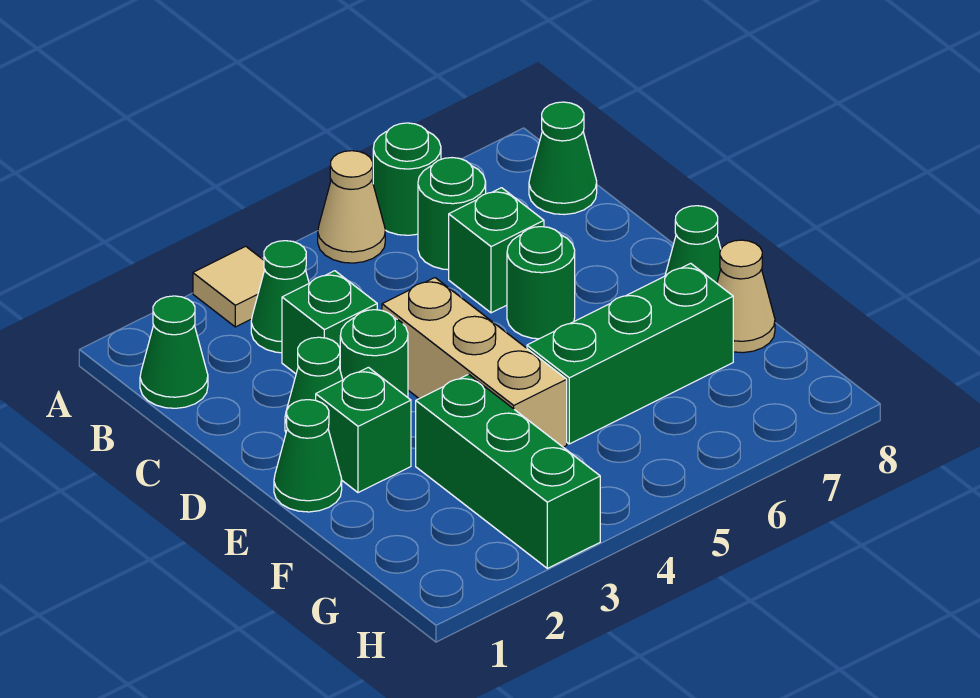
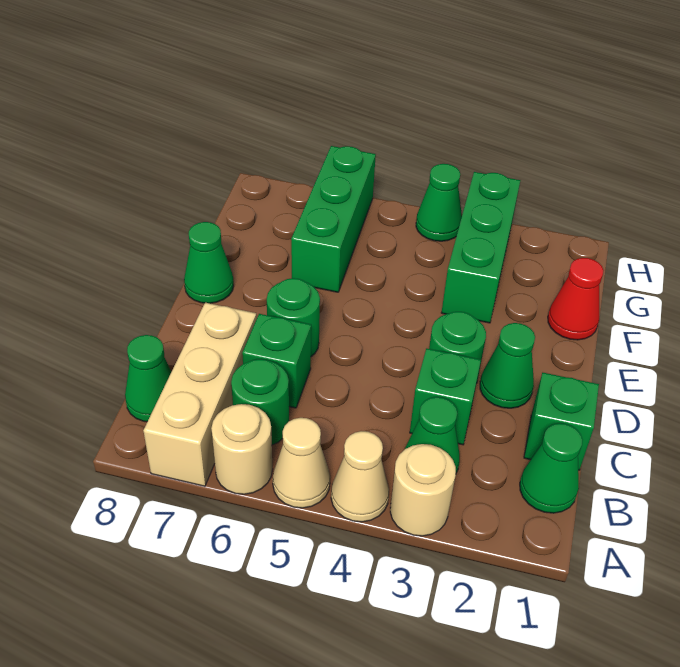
tan tile A3 level 1 -> tan round brick A3 level 1
green round brick A6 level 1 -> tan round brick A6 level 1
tan brick D4:F4 level 1 -> tan brick A7:C7 level 1
green cone E1 level 1 -> green cone H4 level 1
green brick E2 level 1 -> green brick C1 level 1
none -> red cone F1 level 1
green brick F5:F7 level 1 -> green brick F6:H6 level 1
tan cone F8 level 1 -> tan cone A4 level 1

